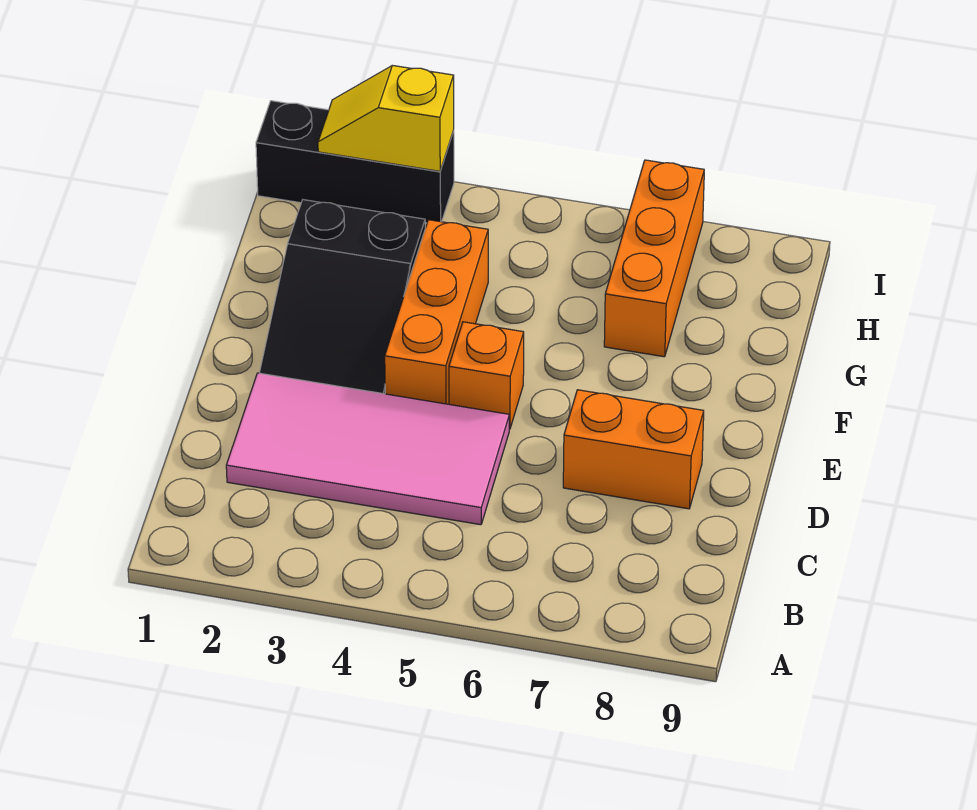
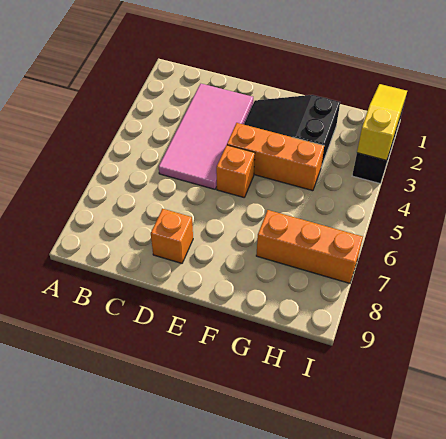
orange brick D7:D8 level 1 -> orange brick D8 level 1
yellow slope I2:I3 level 2 top 3 -> yellow slope I1:I3 level 2 top 3

